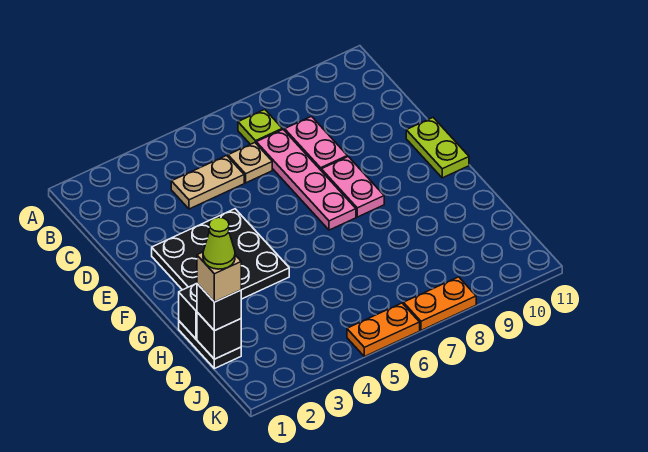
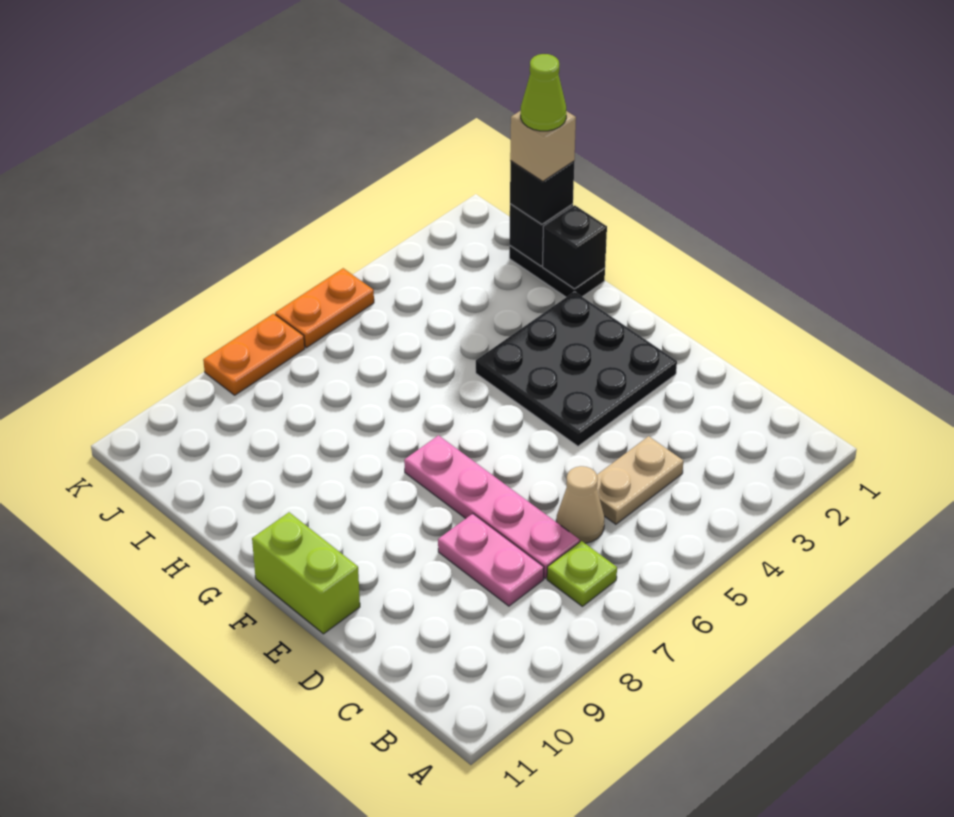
tan plate C6 level 1 -> tan cone C6 level 1
pink plate E8:F8 level 1 -> none
lime plate E11:F11 level 1 -> lime brick E11:F11 level 1

